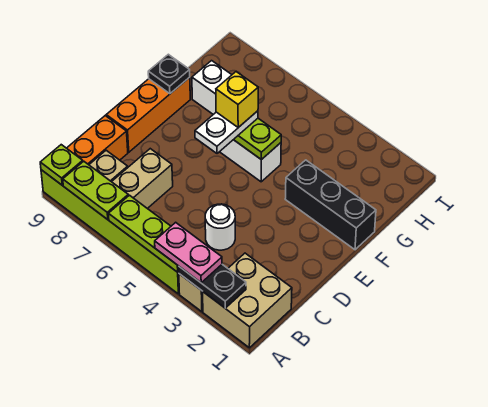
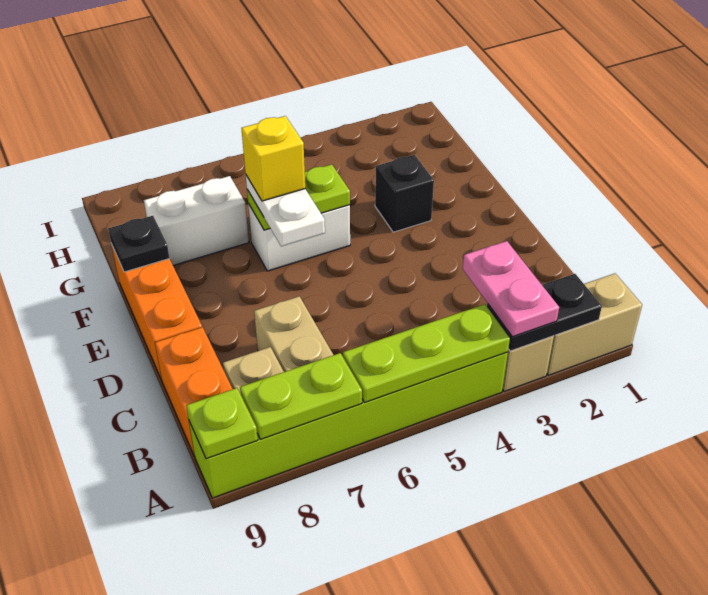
tan brick A1:B2 level 1 -> tan brick A1:A2 level 1
pink plate A3:A4 level 3 -> pink plate A3:B3 level 3
white round brick C4 level 1 -> none
black brick F1:F3 level 1 -> black brick F3 level 1

